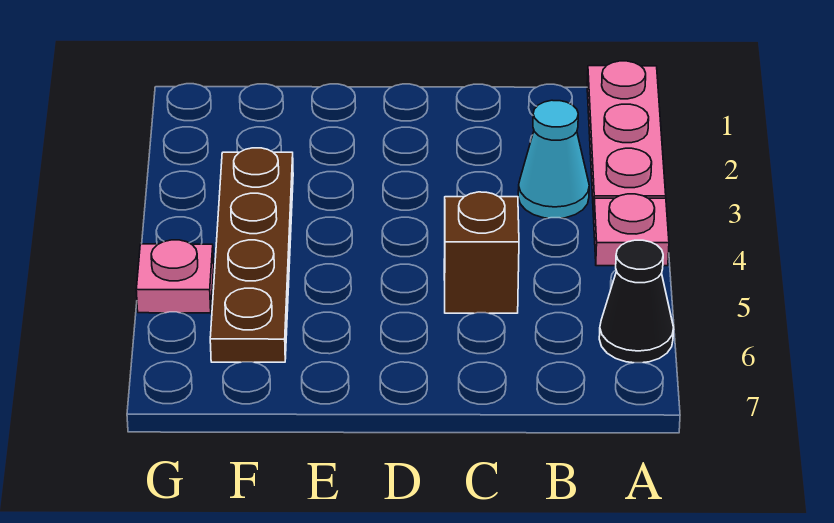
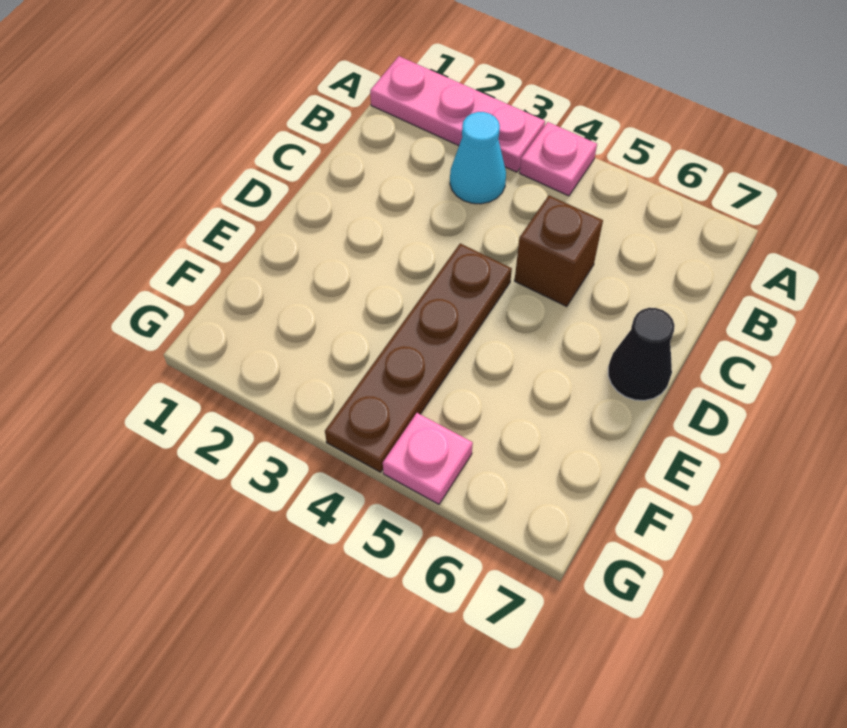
black cone A6 level 1 -> black cone D7 level 1
brown plate F3:F6 level 1 -> brown plate D4:G4 level 1

